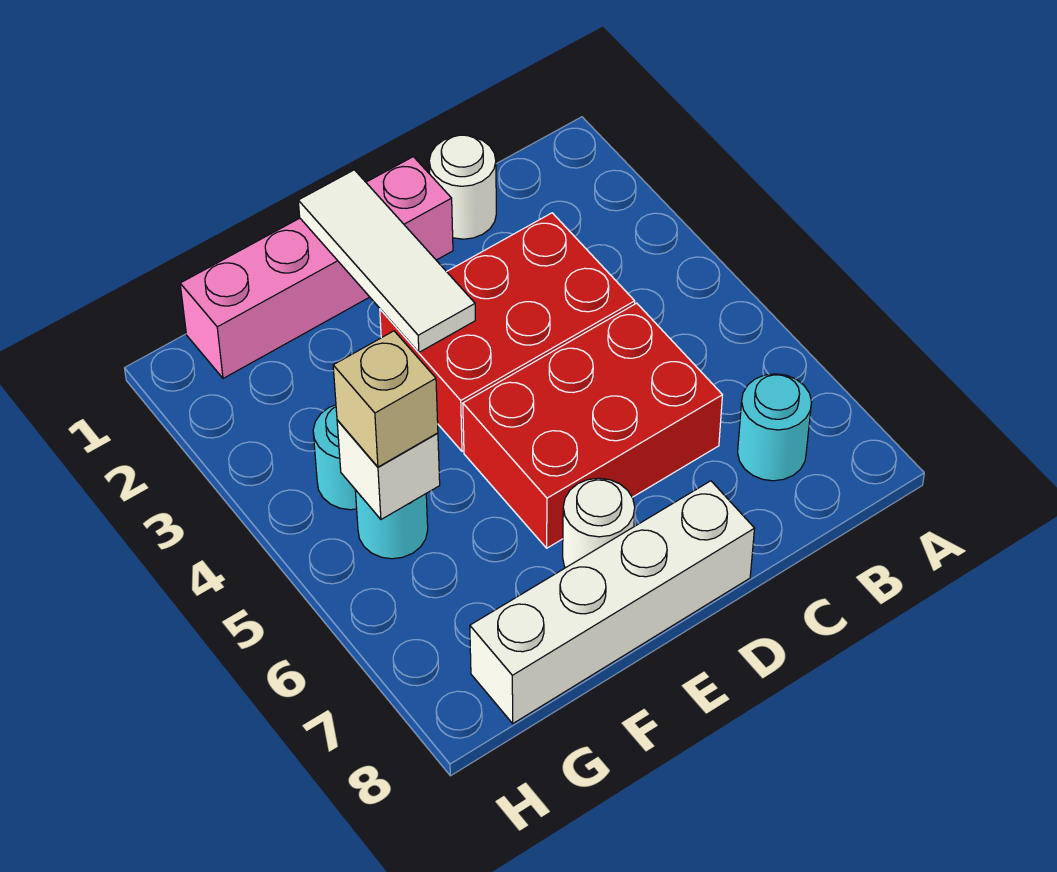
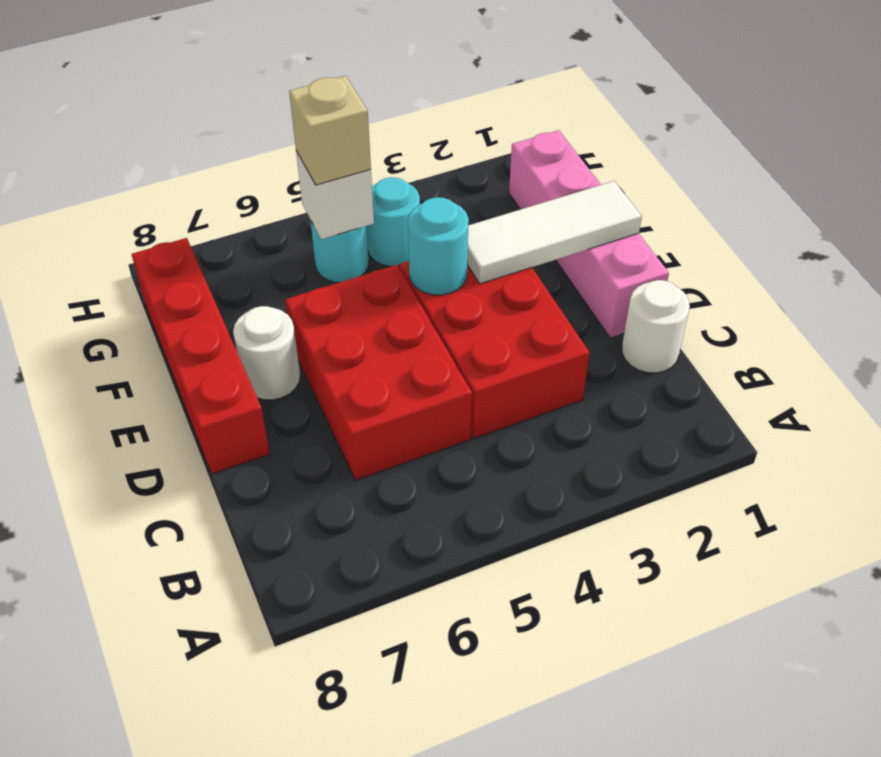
cyan round brick B7 level 1 -> cyan round brick E4 level 2
white brick D8:G8 level 1 -> red brick D8:G8 level 1

